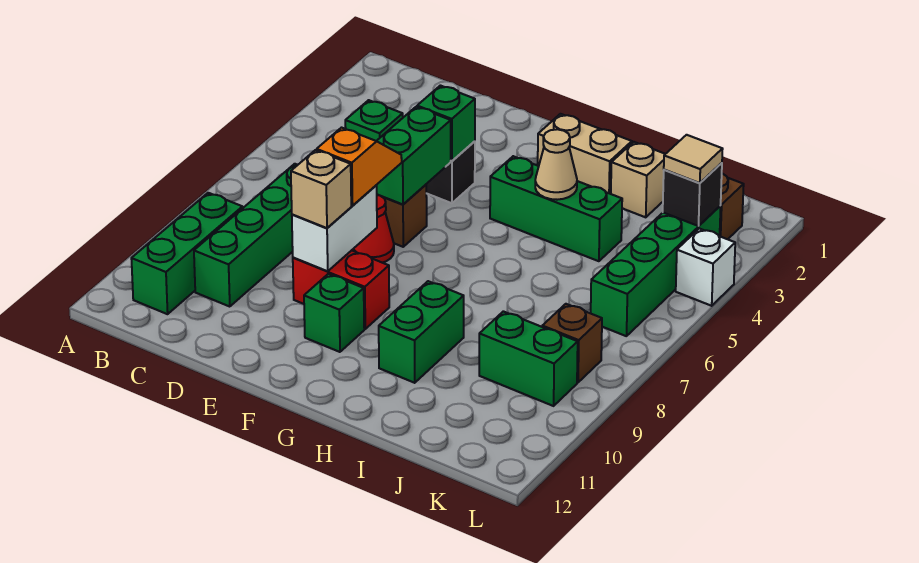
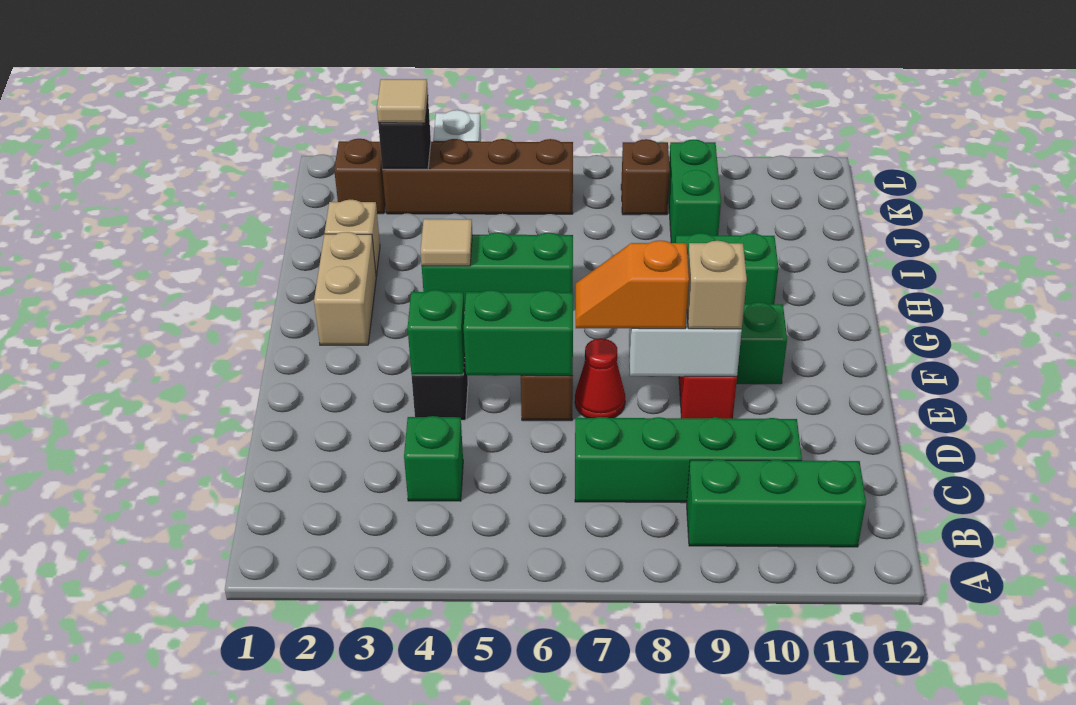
green brick G4:I4 level 1 -> green brick H4:H6 level 1
tan cone H4 level 2 -> tan tile H4 level 2
green brick K3:K6 level 1 -> brown brick K3:K6 level 1

